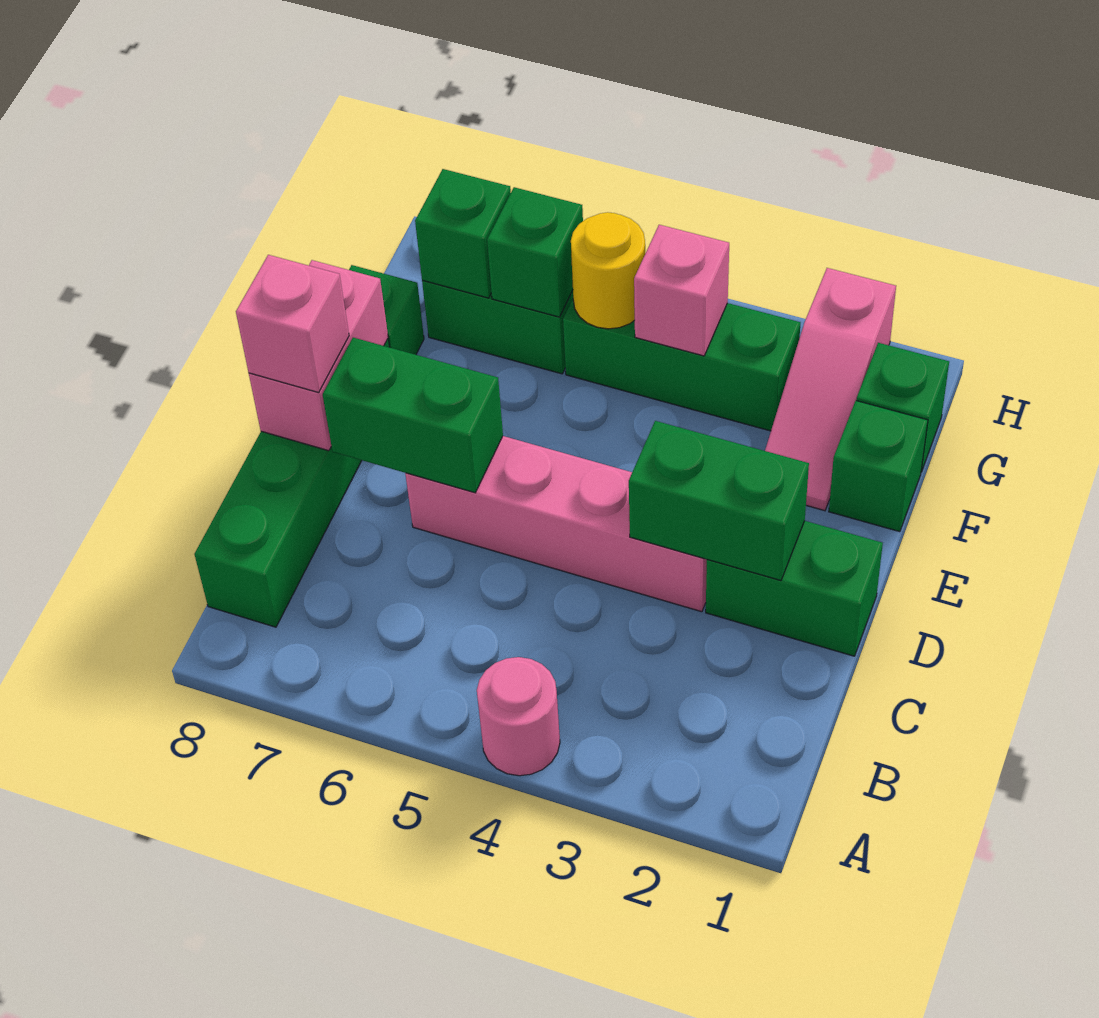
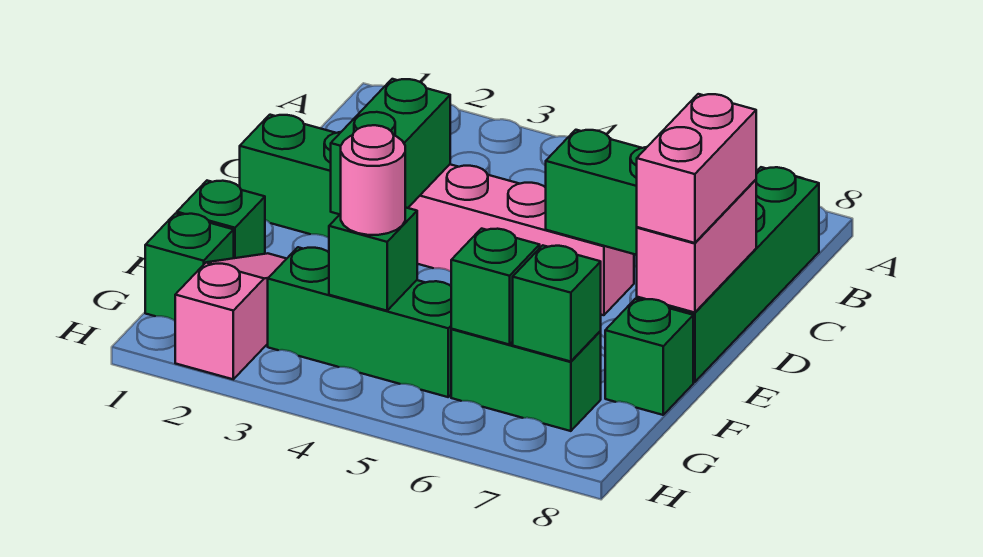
pink round brick A4 level 1 -> pink round brick G4 level 3
green brick D2:D3 level 2 -> green brick D3:E3 level 2
pink brick D8 level 3 -> pink brick D8:E8 level 3
pink brick G4 level 2 -> green brick G4 level 2
yellow round brick G5 level 2 -> none

